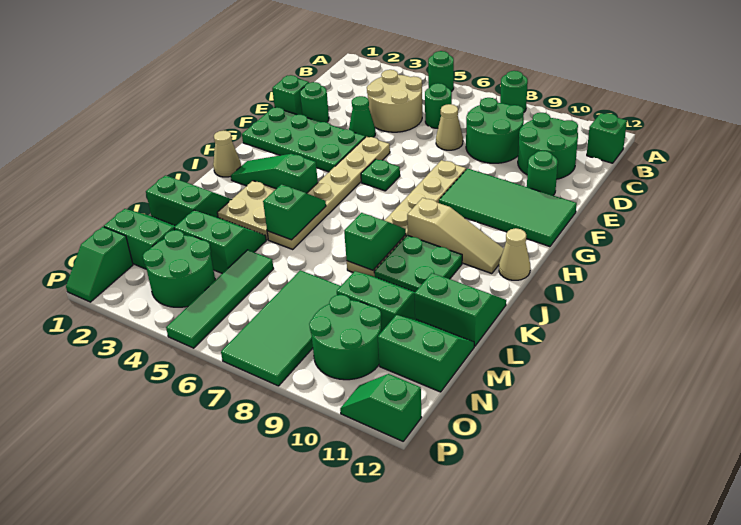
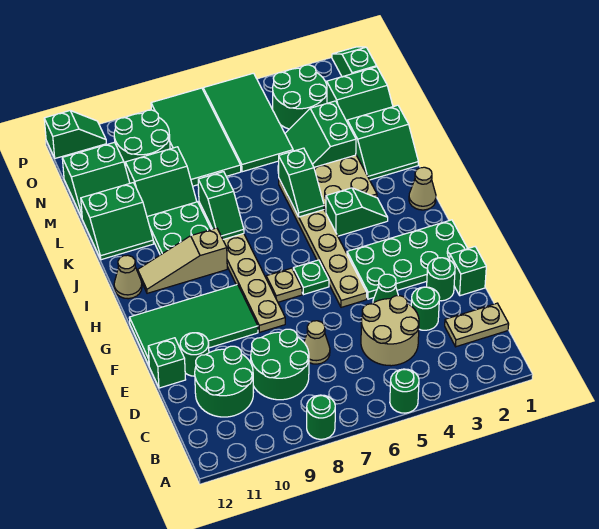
green brick B12 level 1 -> green brick E12 level 1
none -> tan plate C1:C2 level 1
green round brick C6 level 1 -> green round brick D3 level 1
none -> tan plate G7 level 1
green slope I2:I4 level 1 top 4 -> green slope I3:I4 level 1 top 4
green slope L3:M4 level 1 top M -> green slope L3:M4 level 1 top 3
green tile M5:P5 level 1 -> green tile M5:P6 level 1

